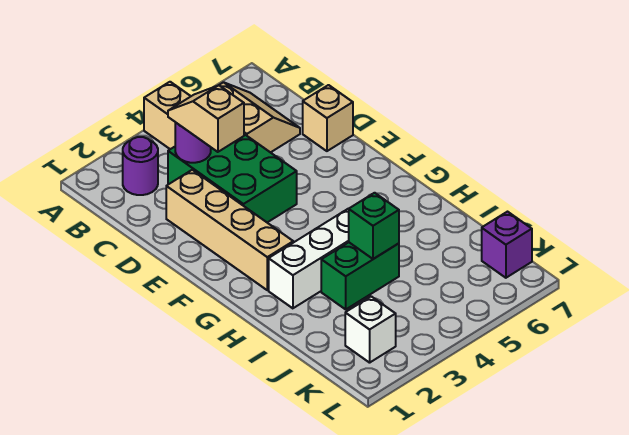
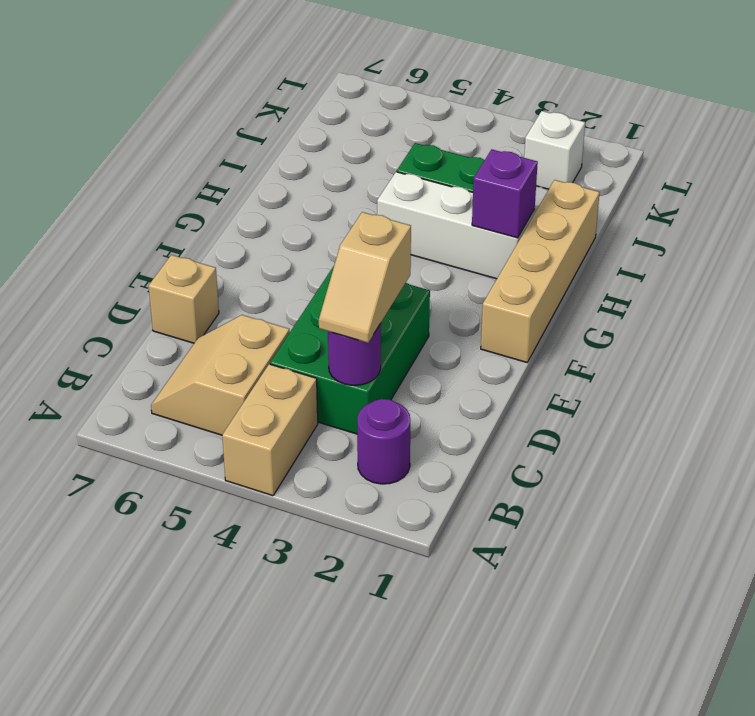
tan brick D2:G2 level 1 -> tan brick F1:I1 level 1
green brick I4 level 2 -> none
purple brick K7 level 1 -> purple brick H2 level 2

